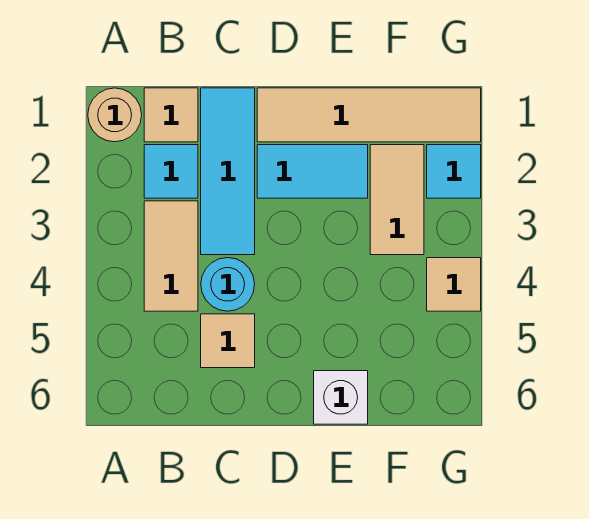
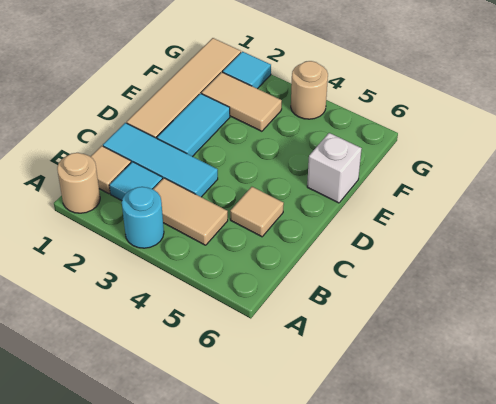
cyan round brick C4 level 1 -> cyan round brick A3 level 1
tan tile G4 level 1 -> tan round brick G4 level 1

